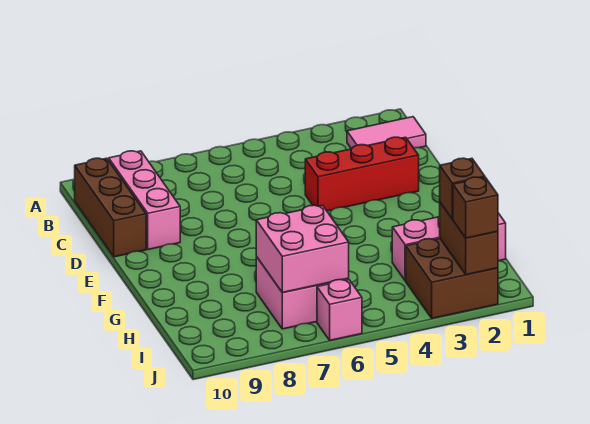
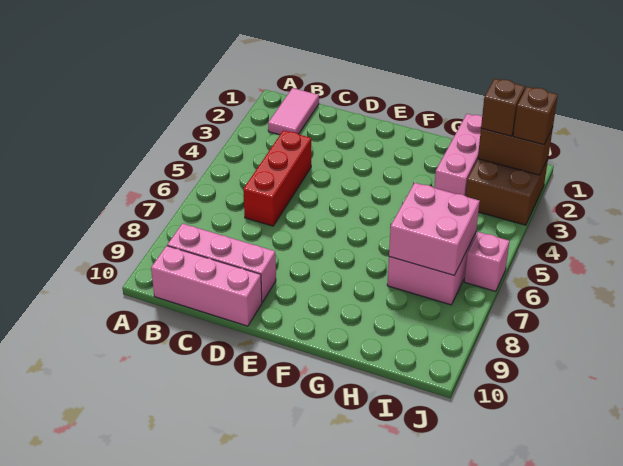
brown brick B10:D10 level 1 -> pink brick B10:D10 level 1
red brick D2:D4 level 1 -> red brick C4:C6 level 1

